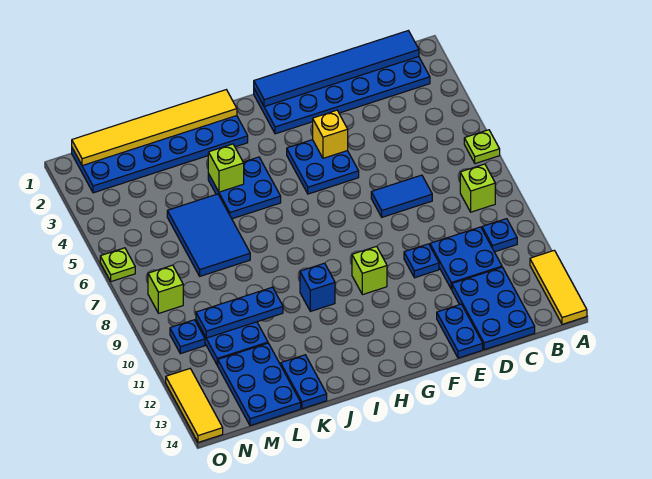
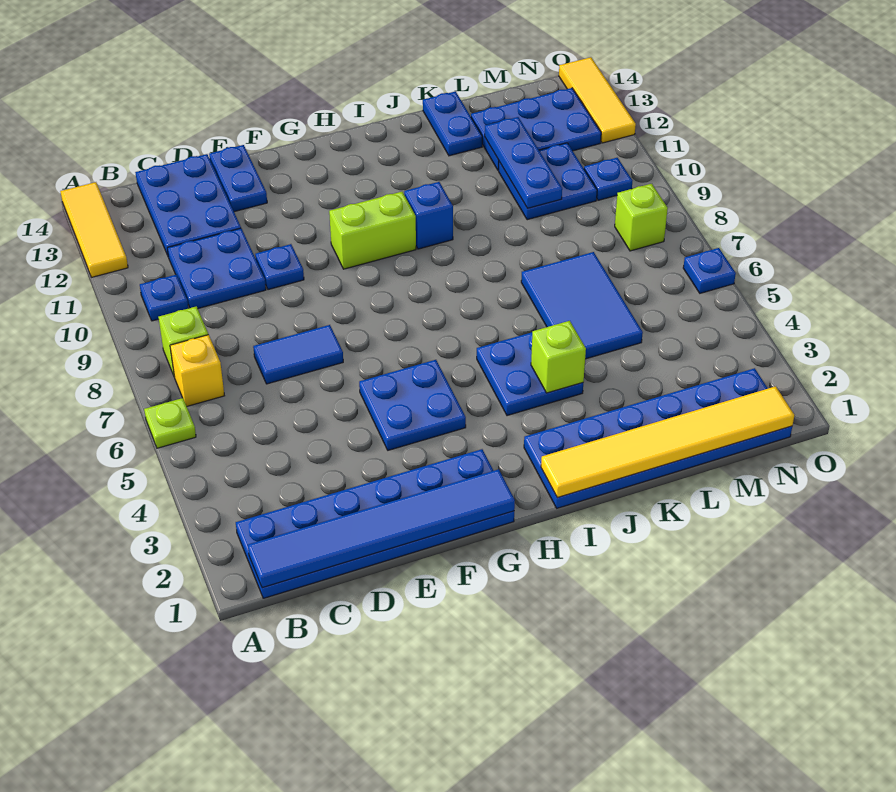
yellow brick F4 level 2 -> yellow brick B7 level 1
lime brick G10 level 1 -> lime brick G10:H10 level 1
blue plate K10:M10 level 2 -> blue plate L10:L12 level 2
blue plate L12:M14 level 1 -> blue plate L12:N13 level 1
lime plate O6 level 1 -> blue plate O6 level 1

